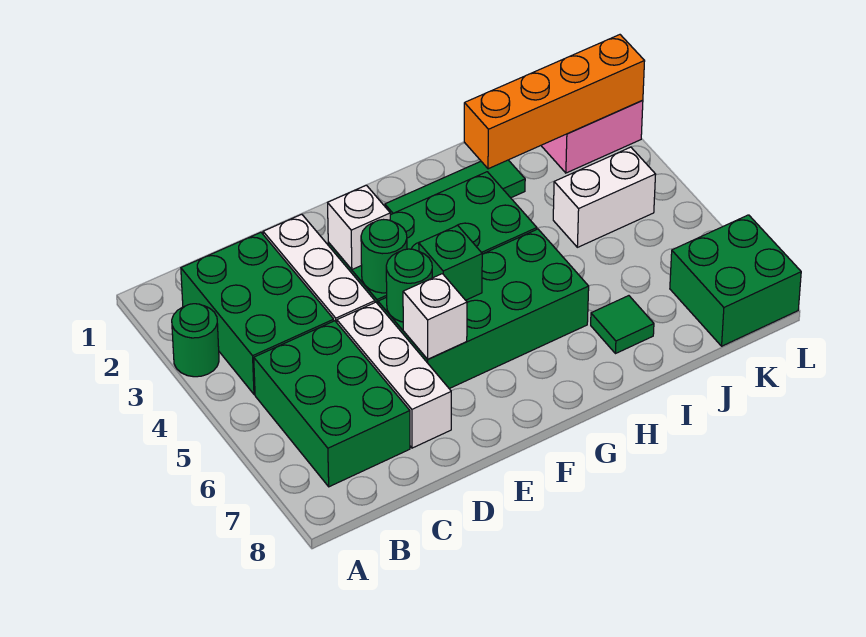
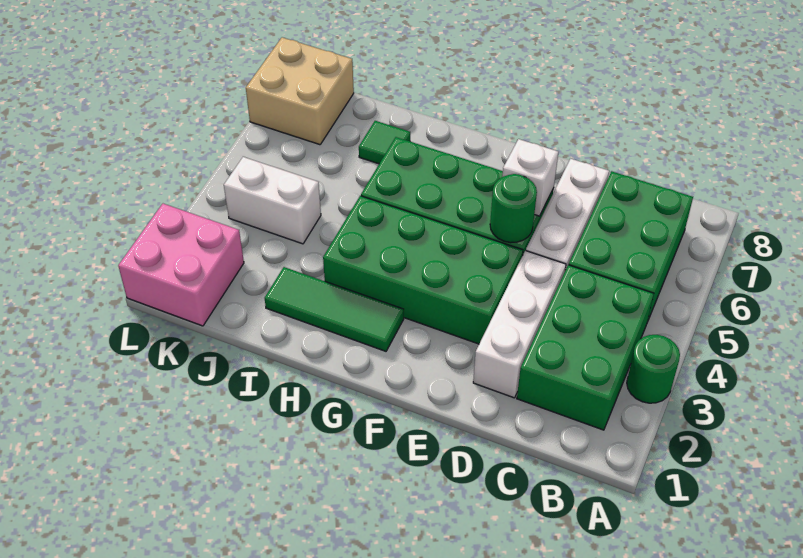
white brick E3 level 2 -> none
green round brick E4 level 2 -> none
green brick F5 level 2 -> none
orange brick I2:L2 level 2 -> none
green brick K7:L8 level 1 -> tan brick K7:L8 level 1

